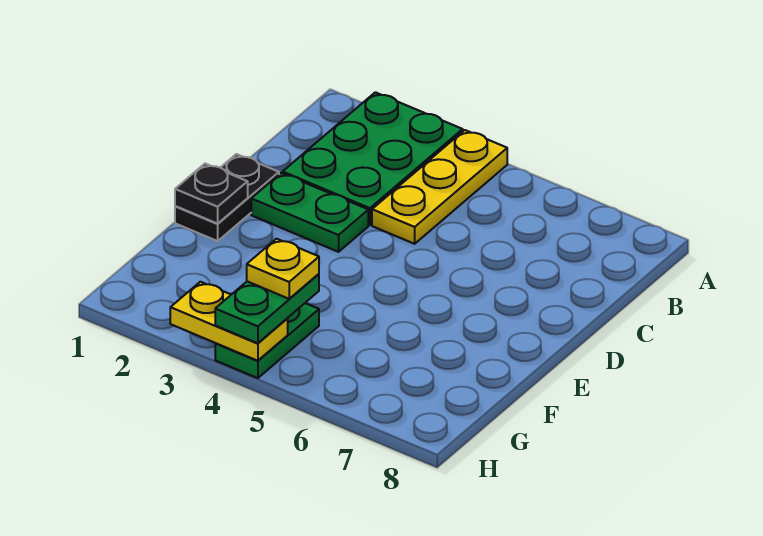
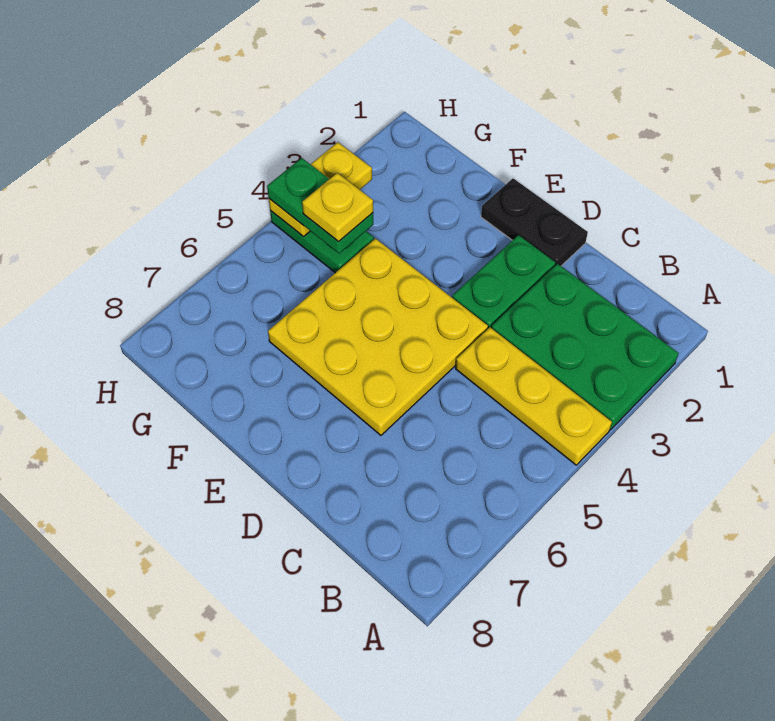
none -> yellow plate D4:F6 level 1
black plate E1 level 2 -> none

